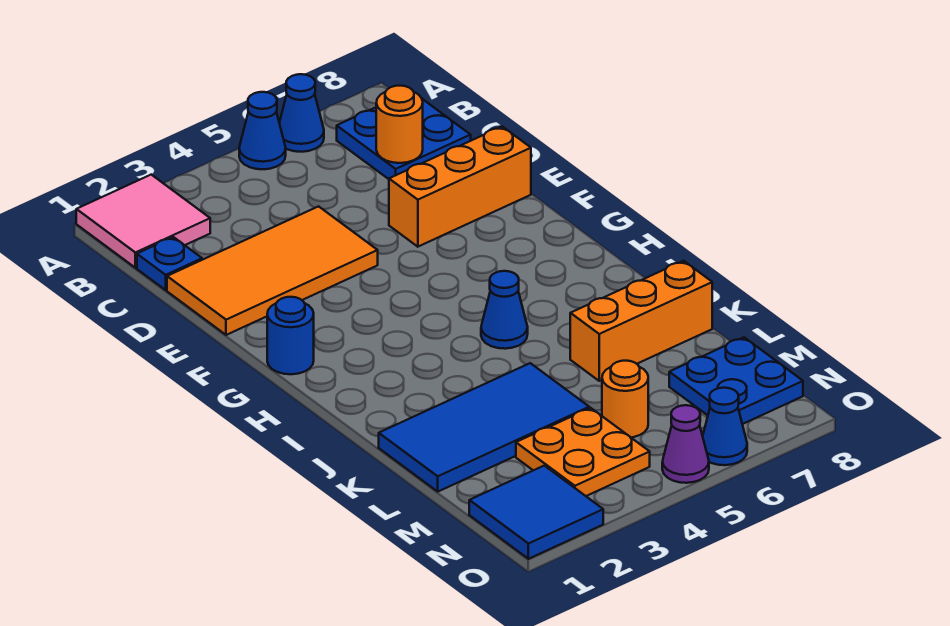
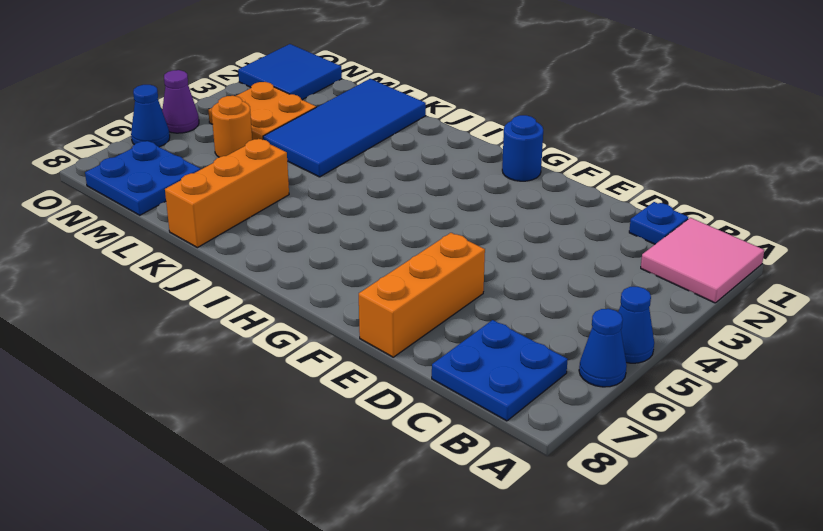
orange round brick C7 level 2 -> none
orange tile D1:E4 level 1 -> none
blue cone I5 level 1 -> none

